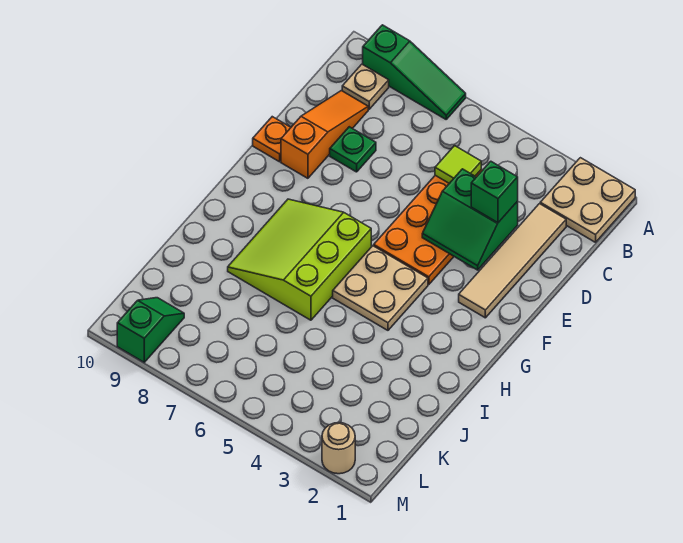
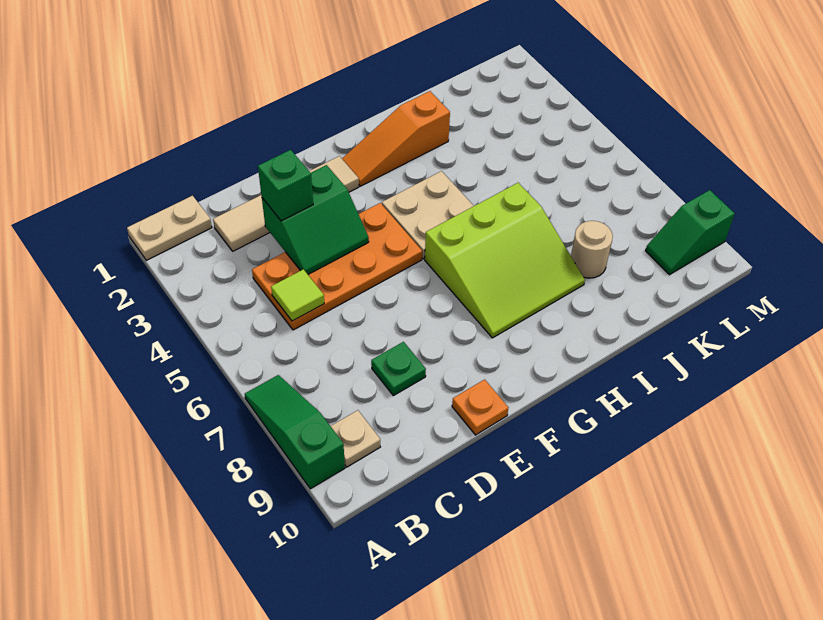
tan plate A1:B2 level 1 -> tan plate A1:B1 level 1
orange slope C9:E9 level 1 top E -> orange slope G2:I2 level 1 top I
green slope D3:E4 level 2 top D -> green slope D3:E4 level 2 top 3
tan round brick M2 level 1 -> tan round brick J8 level 1

